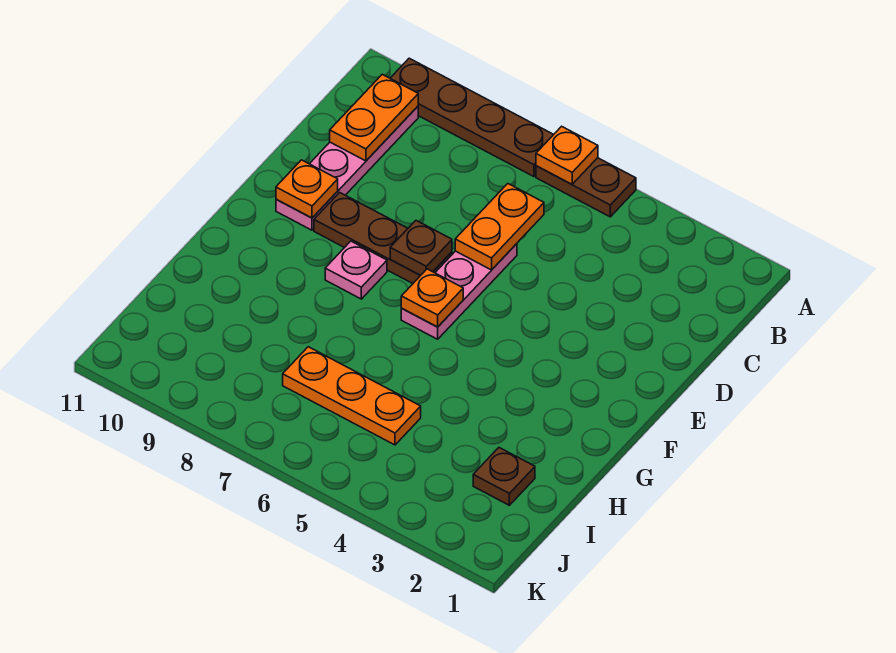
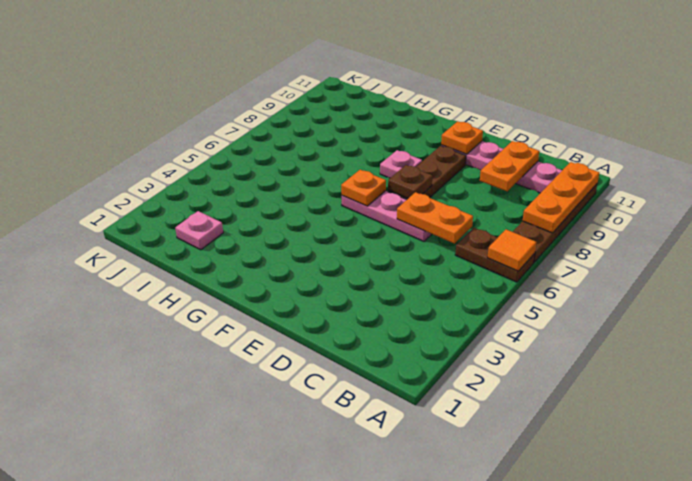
brown plate A5:A6 level 1 -> brown plate A6:B6 level 1
orange plate A6 level 2 -> orange tile A6 level 2
orange plate B10:C10 level 2 -> orange plate C9:C10 level 2
brown plate I2 level 1 -> pink plate I2 level 1
orange plate I5:I7 level 1 -> orange plate A8:A10 level 2

